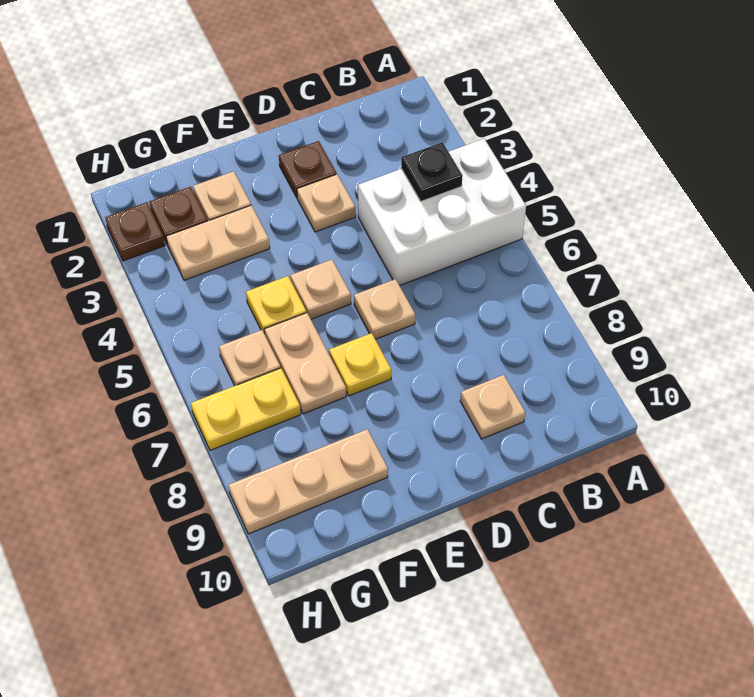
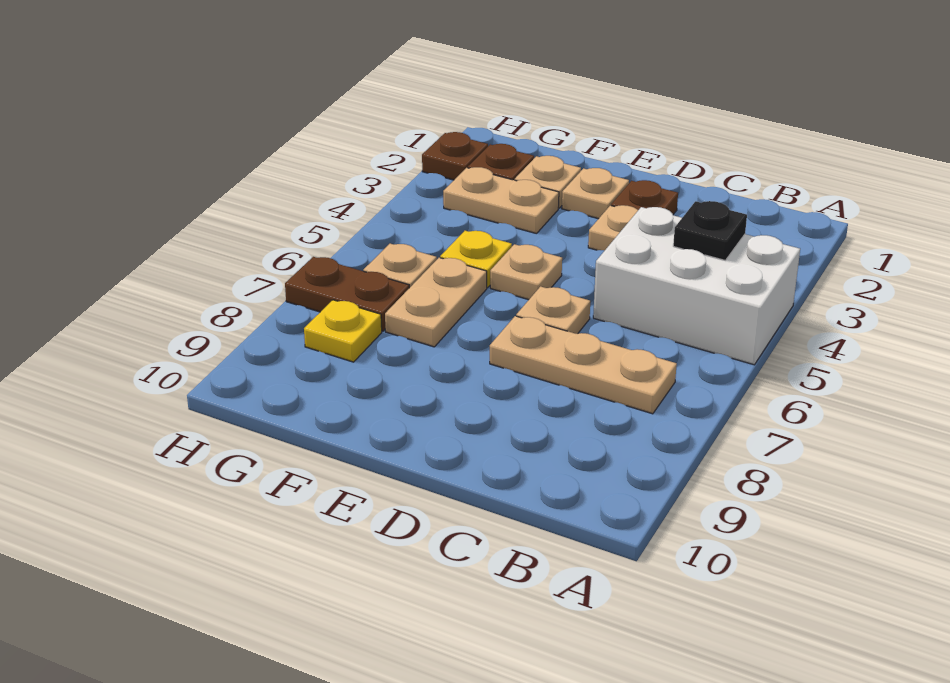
tan plate C9 level 1 -> tan plate E2 level 1
yellow plate E7 level 1 -> yellow plate G8 level 1
tan plate F9:H9 level 1 -> tan plate B7:D7 level 1
yellow plate G7:H7 level 1 -> brown plate G7:H7 level 1

